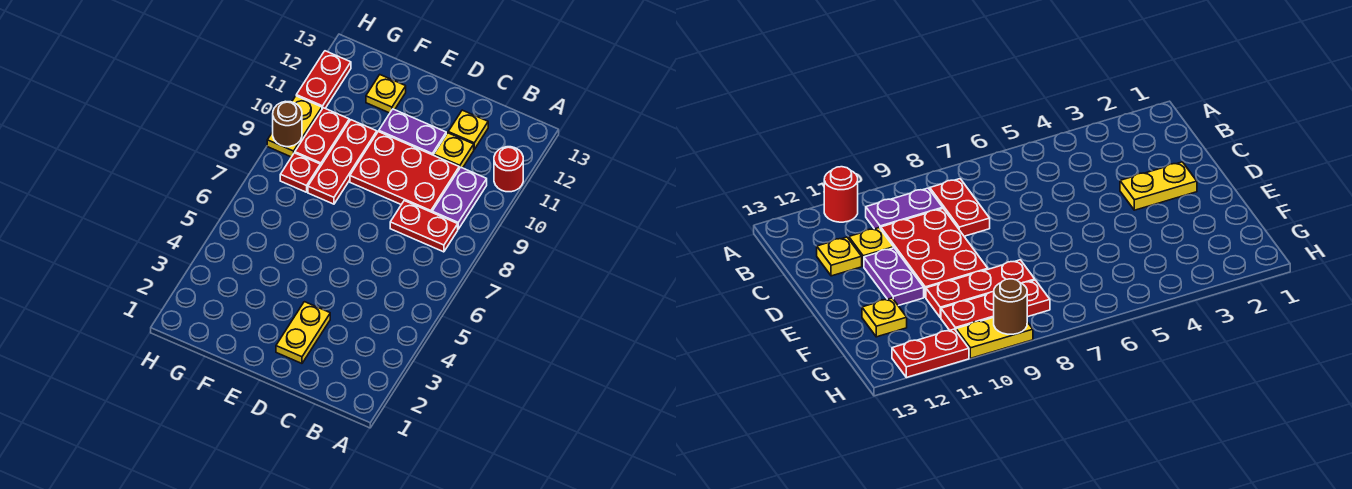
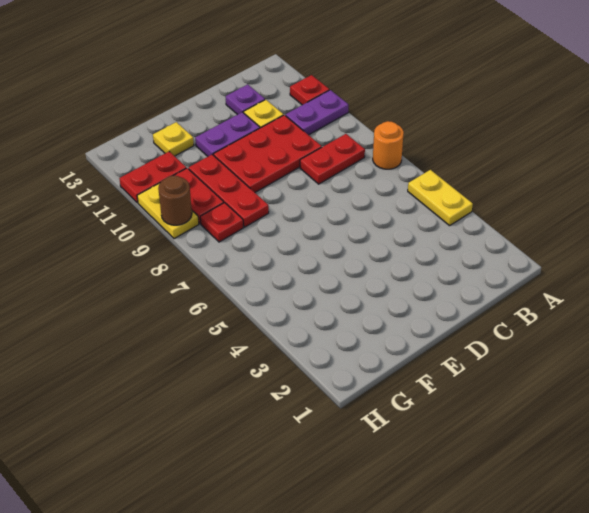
none -> orange round brick A7 level 1
red round brick A11 level 1 -> red plate A11 level 1
purple plate B9:B10 level 1 -> purple plate A10:B10 level 1
yellow plate C12 level 1 -> purple plate C12 level 1
yellow plate D2:D3 level 1 -> yellow plate A4:A5 level 1
red plate H11:H12 level 1 -> red plate G11:H11 level 1

